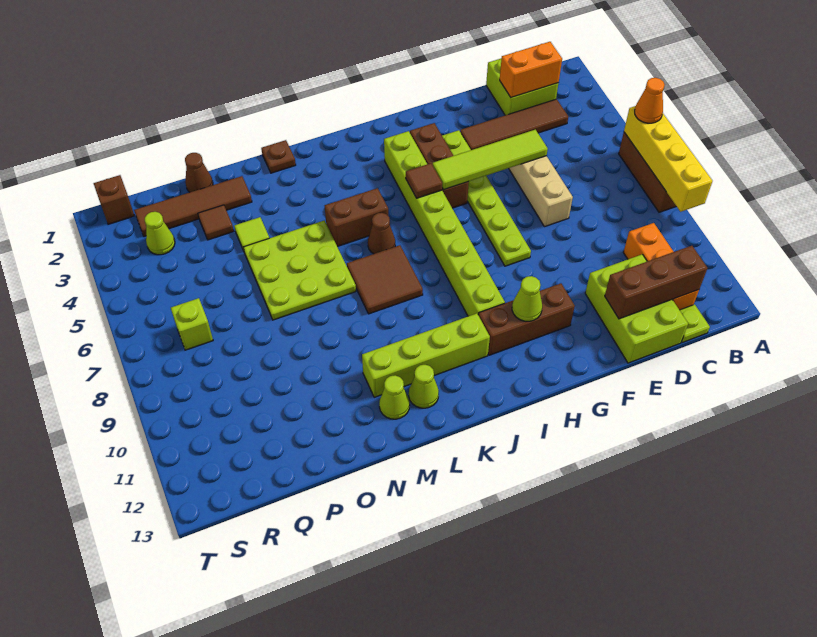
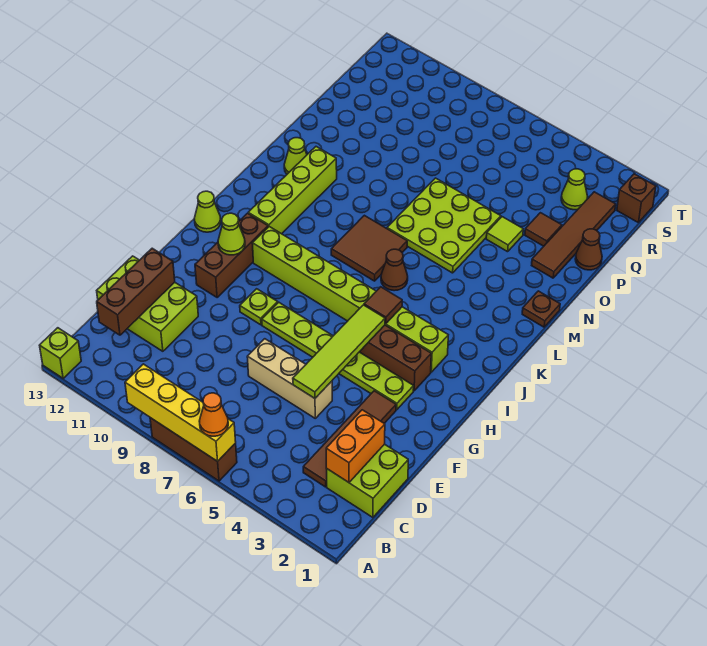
orange brick C10:C12 level 1 -> none
lime plate C13 level 1 -> lime plate G9 level 1
brown brick K5:L5 level 1 -> none
lime cone L12 level 1 -> lime cone I13 level 1
lime brick R7 level 1 -> lime brick A13 level 1

